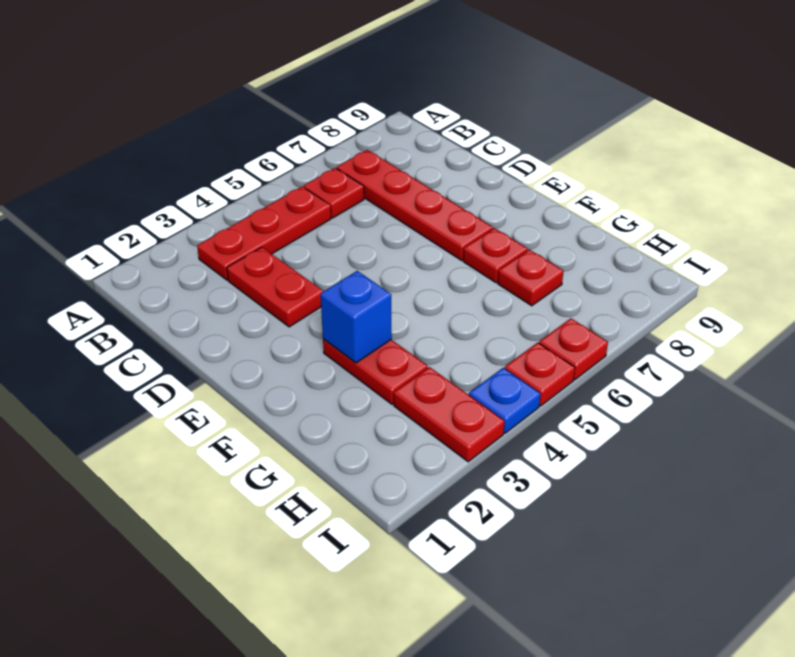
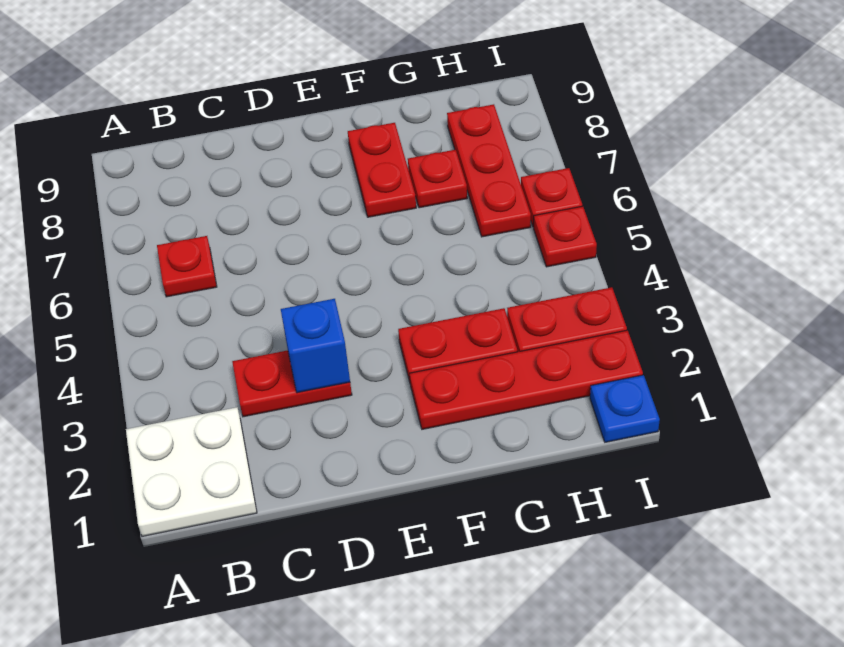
none -> white plate A1:B2 level 1
red plate B3:B5 level 1 -> red plate H6:H8 level 1
red plate B7:E7 level 1 -> red plate F2:I2 level 1
blue brick F3 level 2 -> blue brick D3 level 2
red plate F7 level 1 -> red plate F7:F8 level 1
blue plate I4 level 1 -> blue plate I1 level 1

